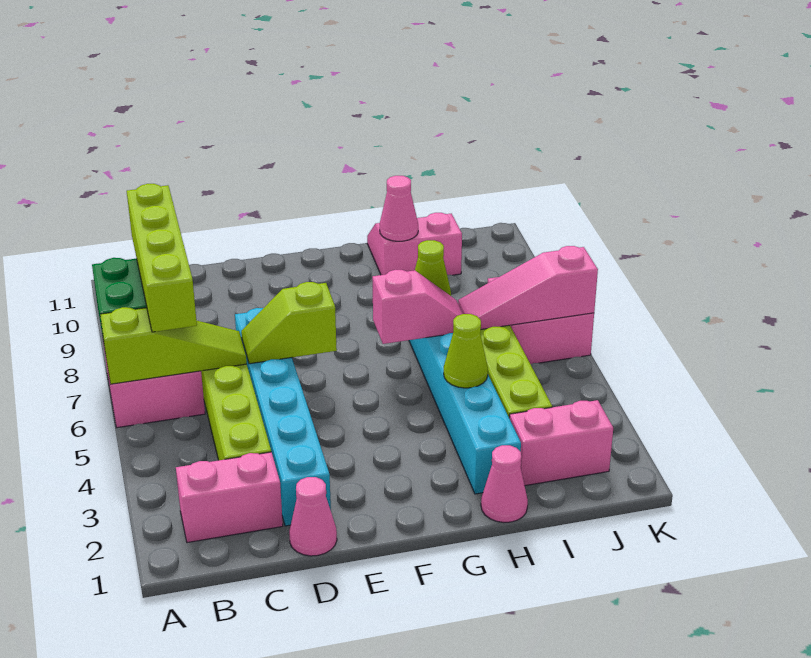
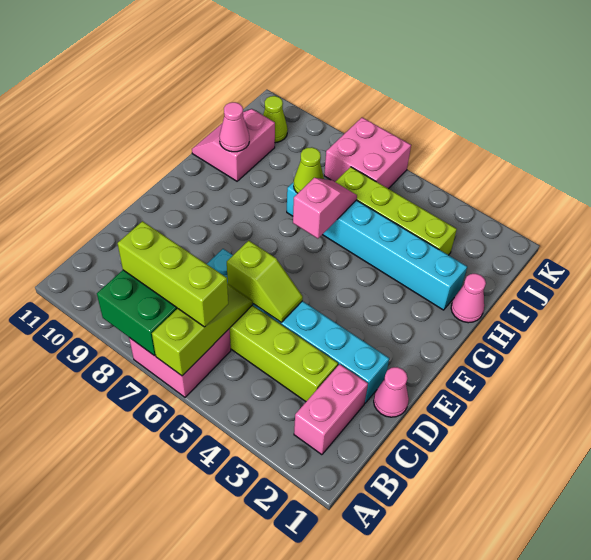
lime brick B6:B9 level 3 -> lime brick B6:B8 level 3
lime slope D6:E6 level 2 top E -> lime slope D5:D6 level 2 top 6
lime cone H4 level 2 -> lime cone J10 level 1
pink brick I2:J2 level 1 -> none
pink slope I6:K6 level 2 top K -> none

